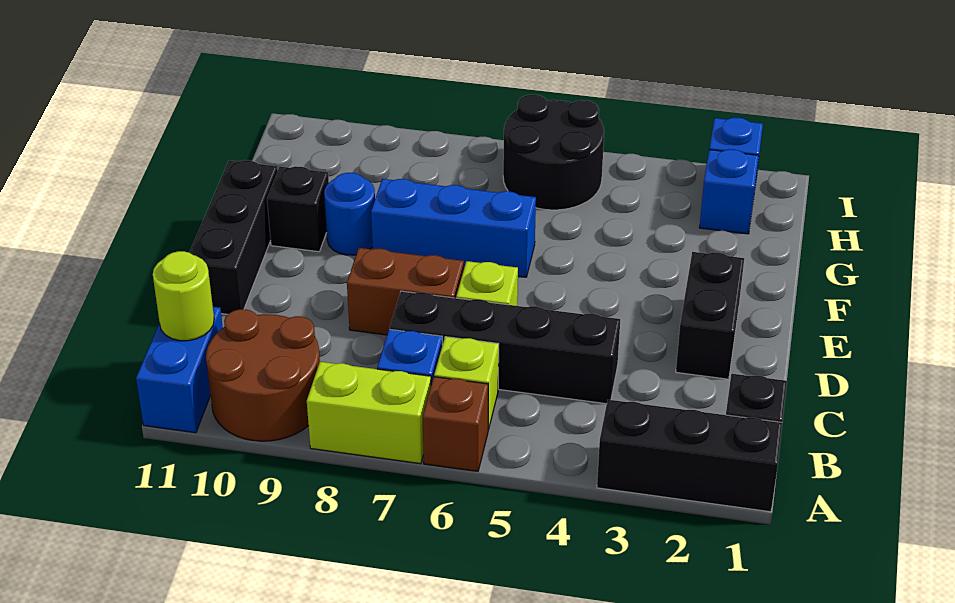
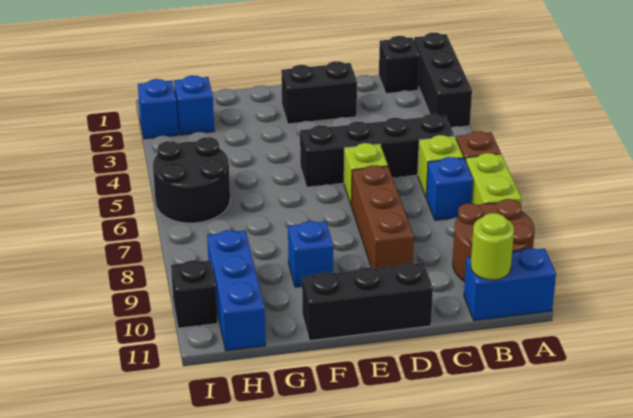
black brick C4:C7 level 1 -> black brick B5:E5 level 1
brown brick D7:D8 level 1 -> brown brick D7:D9 level 1
blue brick F6:F8 level 1 -> blue brick H9:H11 level 1
blue round brick F9 level 1 -> blue brick F9 level 1
black brick F10 level 1 -> black brick I10 level 1

